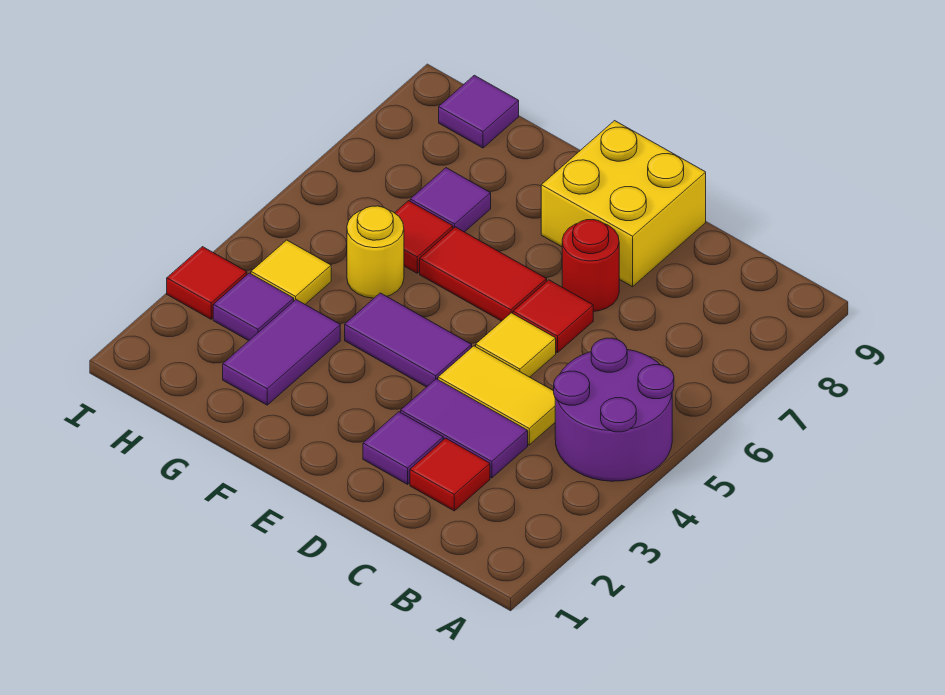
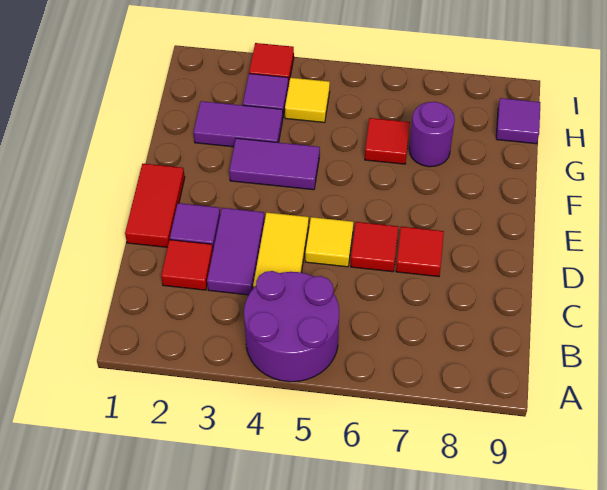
red round brick D7 level 1 -> red tile D7 level 1
yellow brick D8:E9 level 1 -> none
purple tile E4:F4 level 1 -> purple tile F3:F4 level 1
red tile E6:F6 level 1 -> red tile D1:E1 level 1
yellow round brick G5 level 1 -> none
purple tile G7 level 1 -> purple round brick G7 level 1

